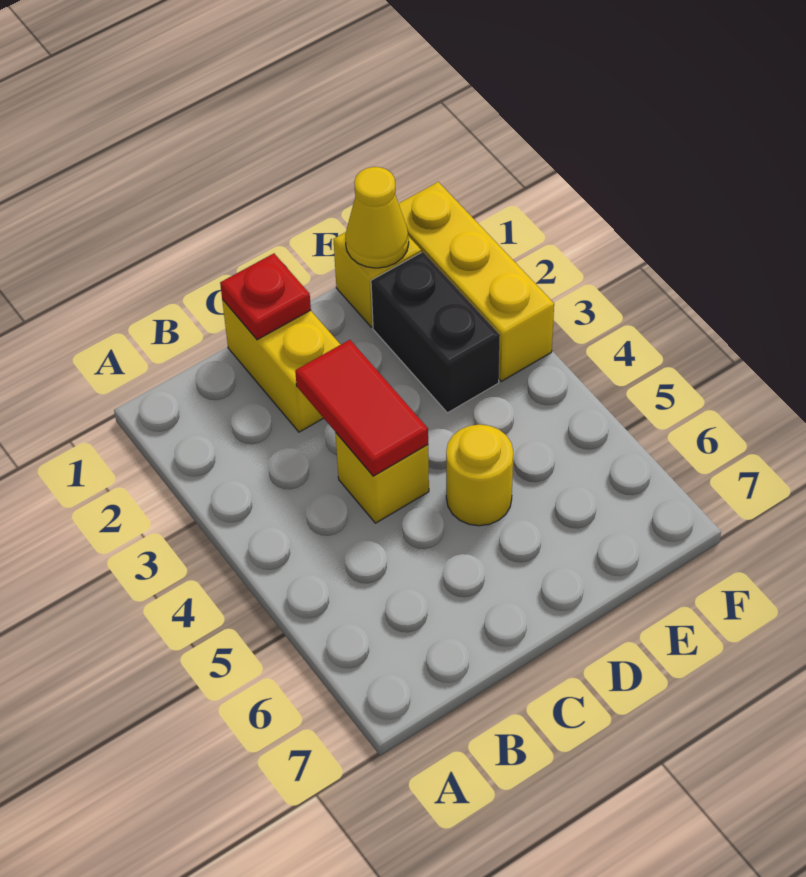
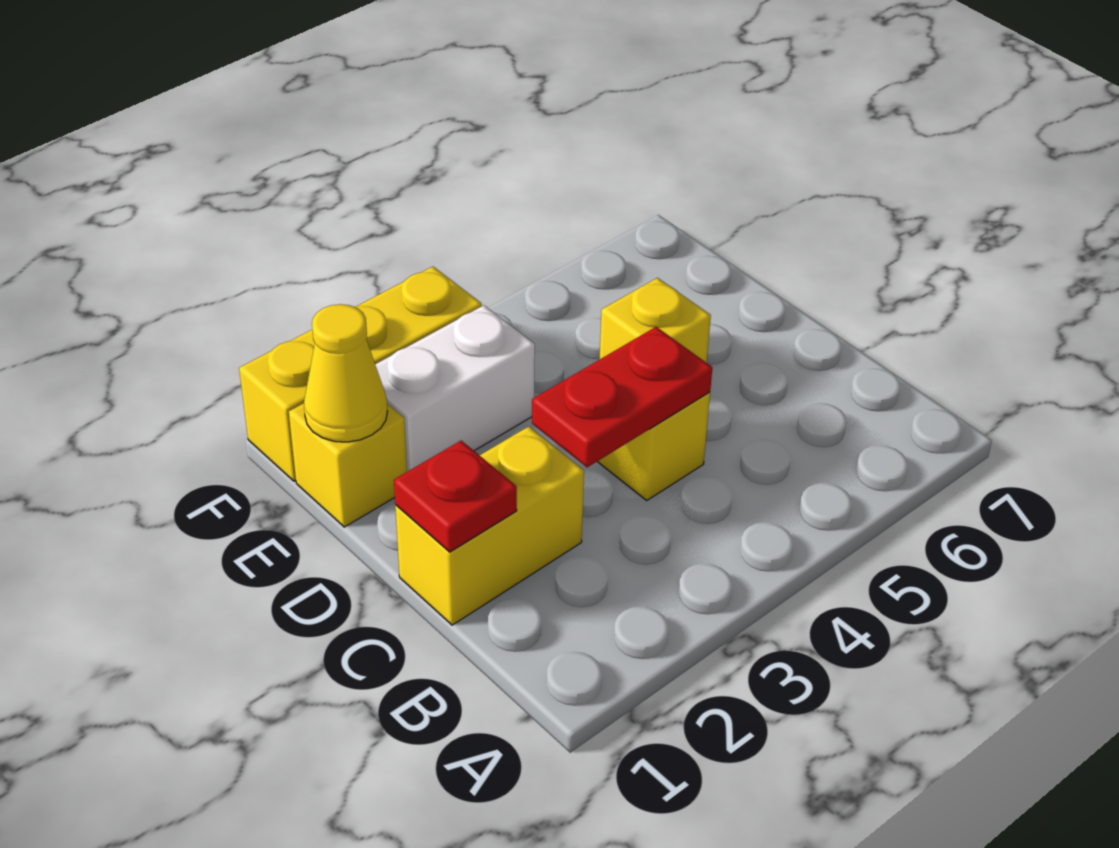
red tile C3:C4 level 2 -> red plate C3:C4 level 2
yellow round brick D5 level 1 -> yellow brick D5 level 1
black brick E2:E3 level 1 -> white brick E2:E3 level 1

